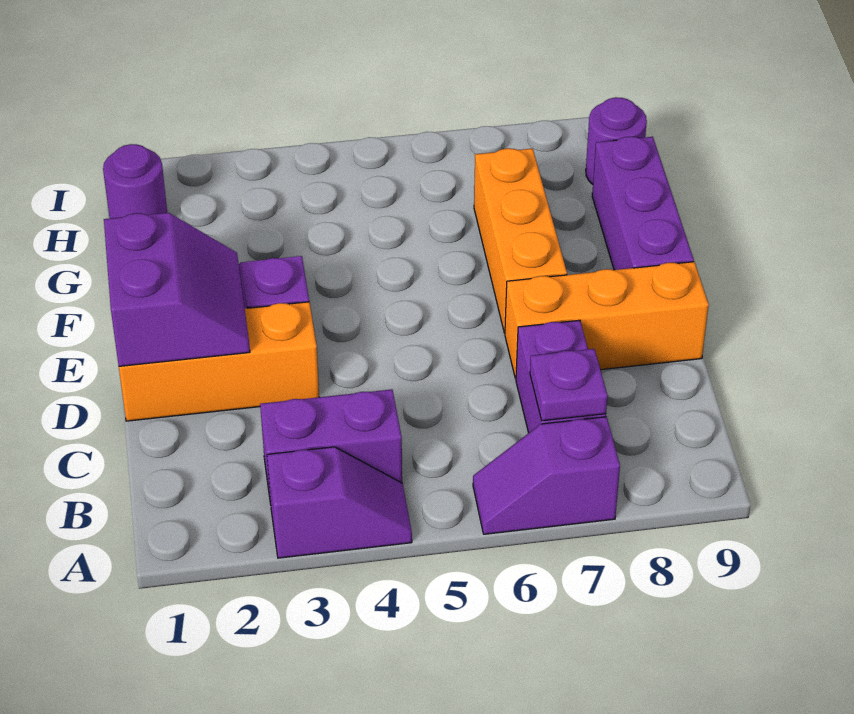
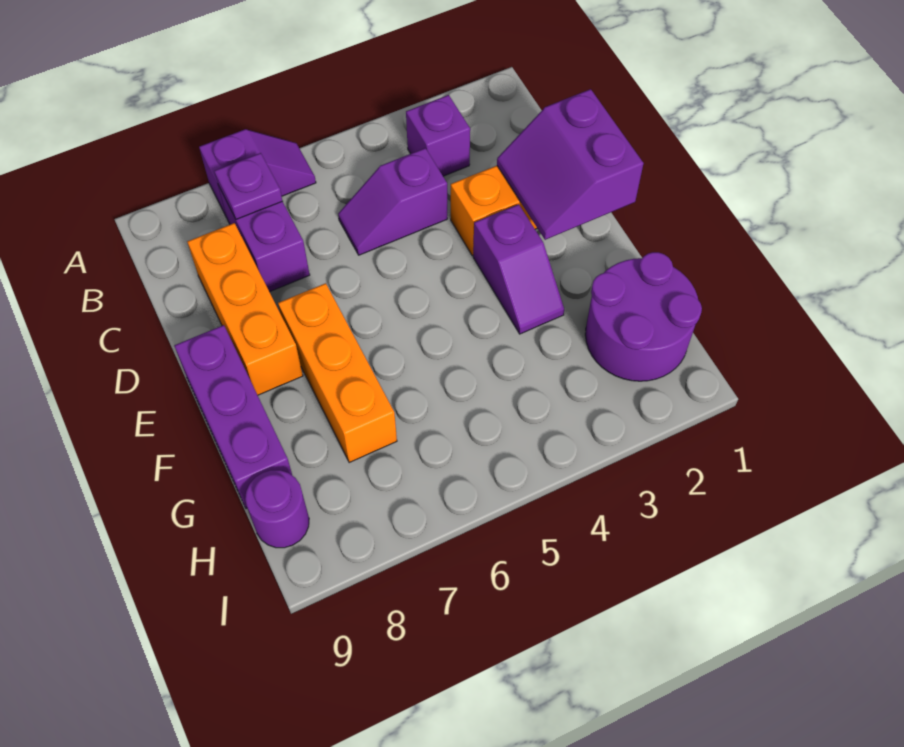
purple slope A3:A4 level 1 top 3 -> purple slope C4:C5 level 1 top 4
purple brick B3:B4 level 1 -> purple brick B3 level 1
orange brick D7:D9 level 1 -> orange brick C8:E8 level 1
purple round brick H1 level 1 -> purple round brick G1:H2 level 1

